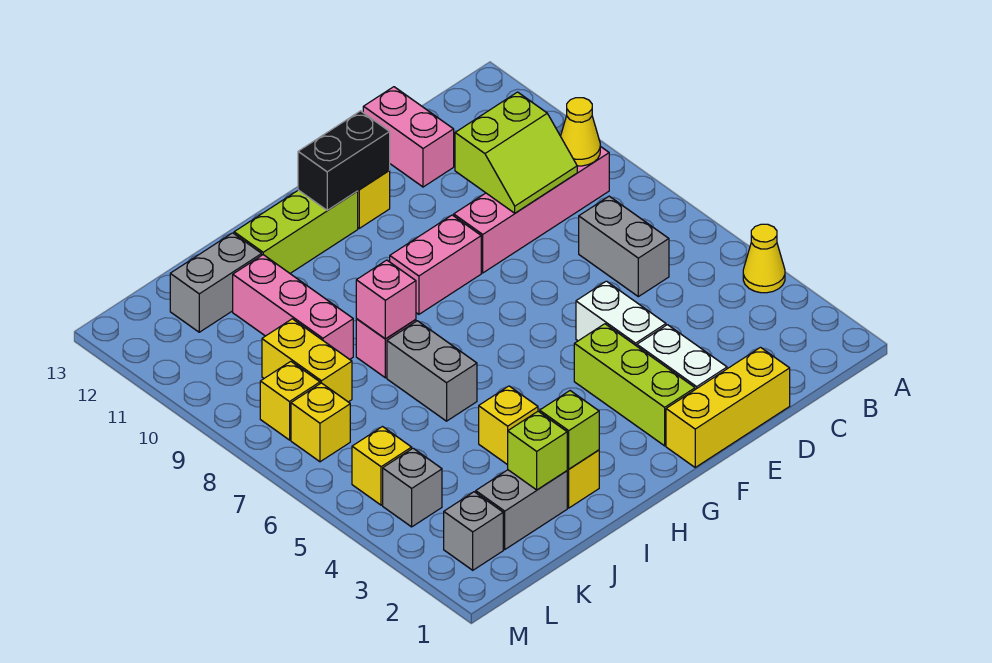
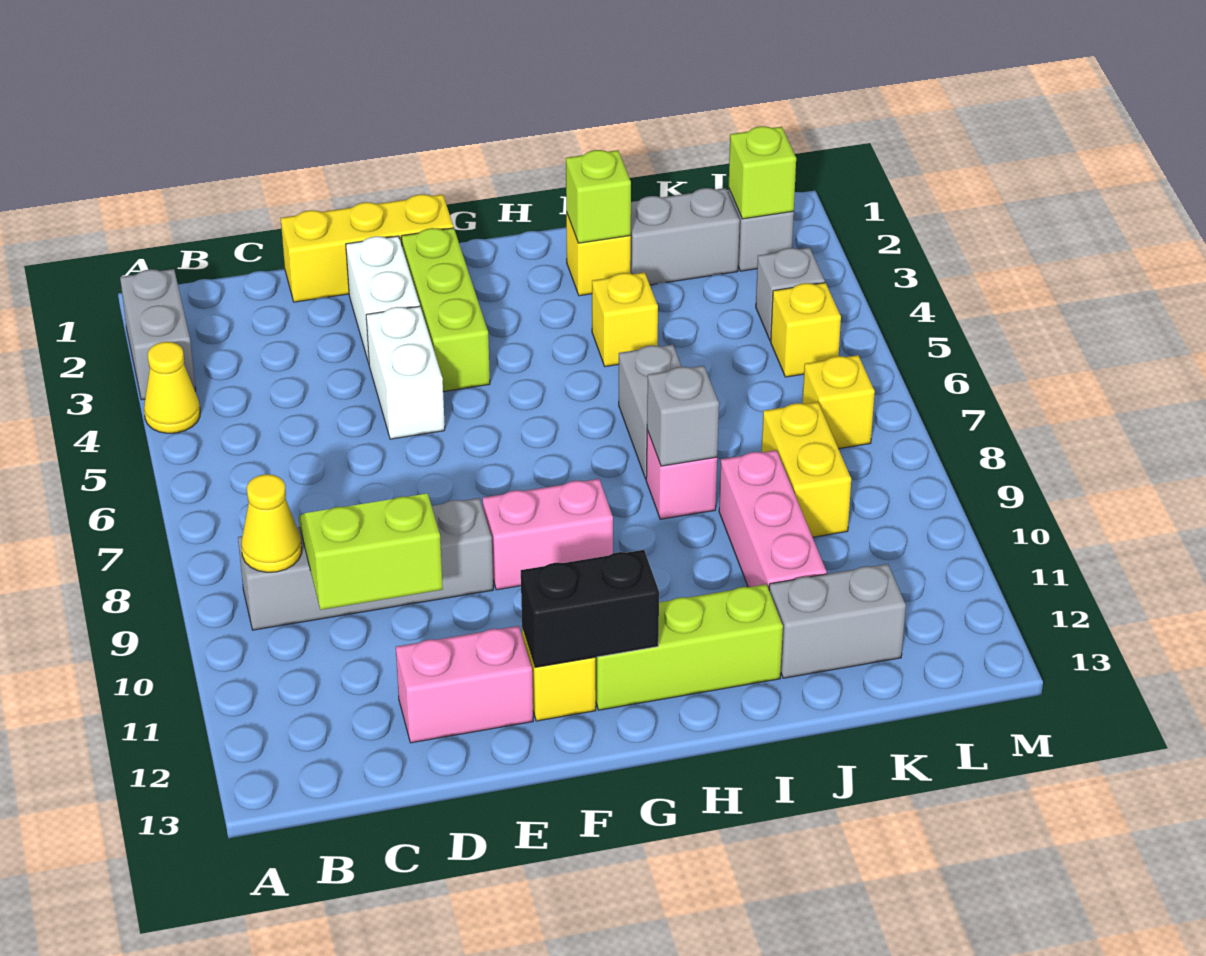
pink brick B9:E9 level 1 -> grey brick B9:E9 level 1
grey brick C6:C7 level 1 -> grey brick A2:A3 level 1
pink brick D12:D13 level 1 -> pink brick D12:E12 level 1
pink brick I8 level 2 -> grey brick I8 level 2
lime brick J2 level 2 -> lime brick L2 level 2
yellow brick L8 level 1 -> none

